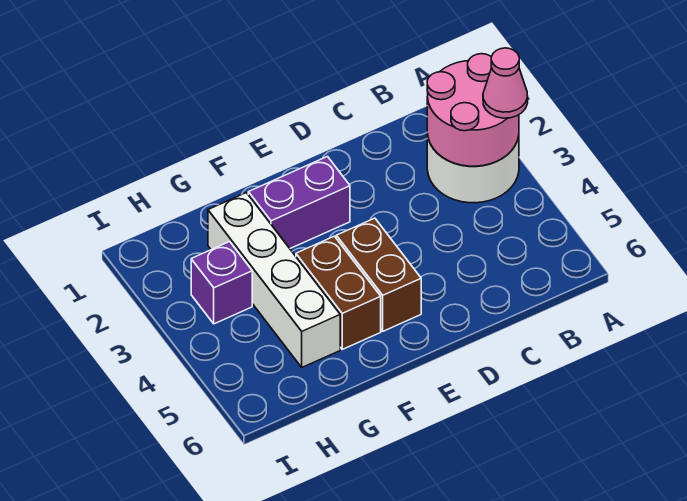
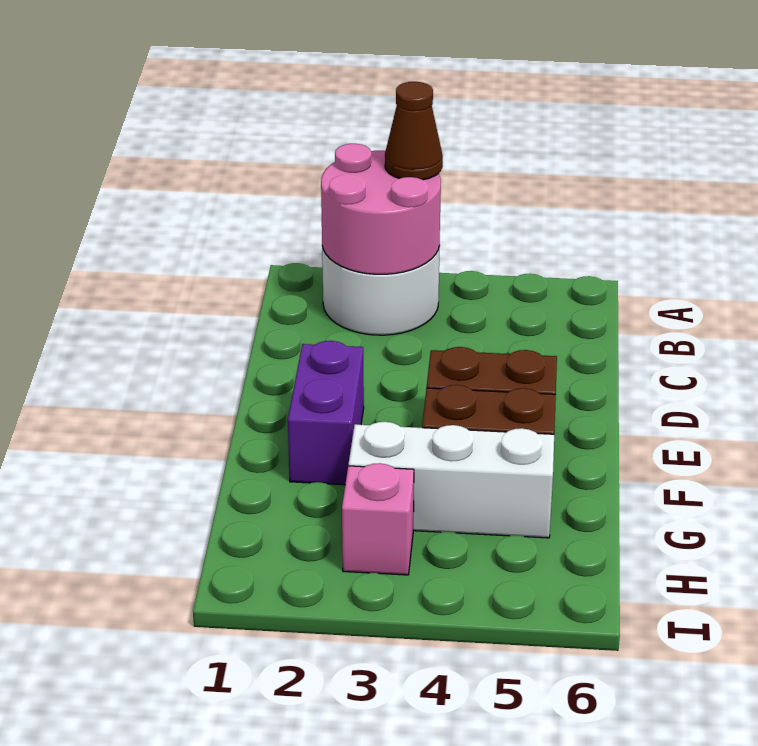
pink cone A3 level 3 -> brown cone A3 level 3
white brick G2:G5 level 1 -> white brick G3:G5 level 1
purple brick H3 level 1 -> pink brick H3 level 1

